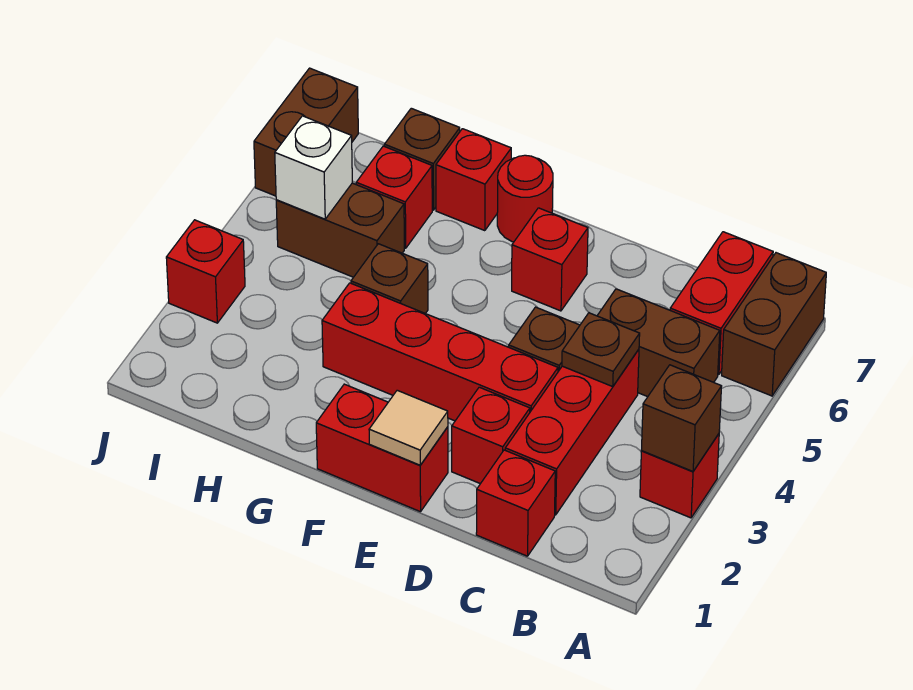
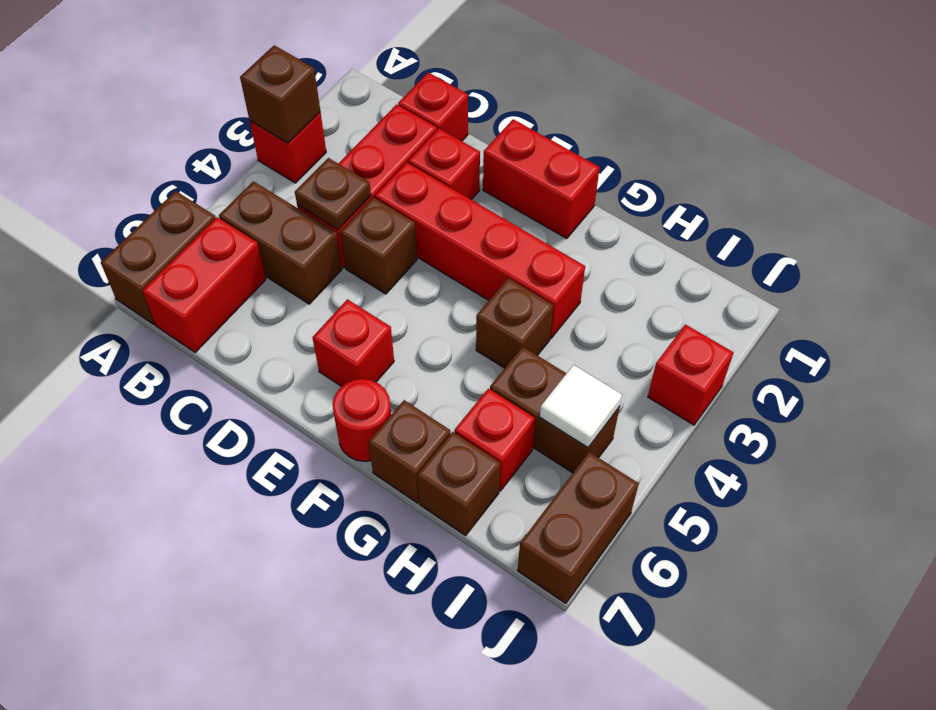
tan tile E1 level 2 -> none
red brick G7 level 1 -> brown brick G7 level 1
white brick I5 level 2 -> white tile I5 level 2

